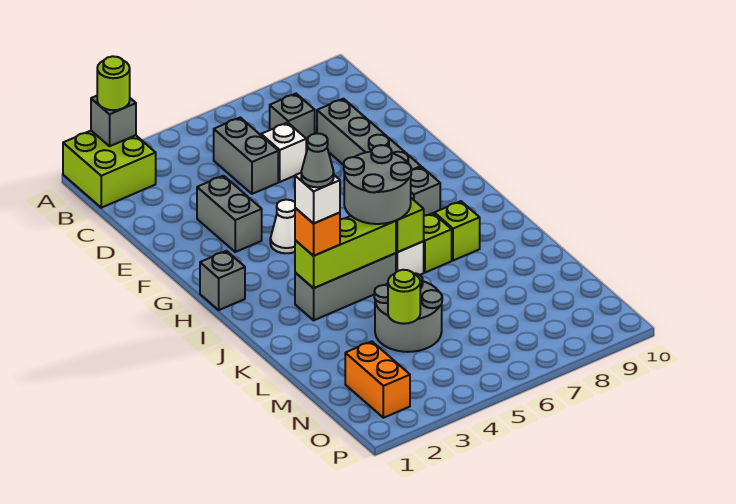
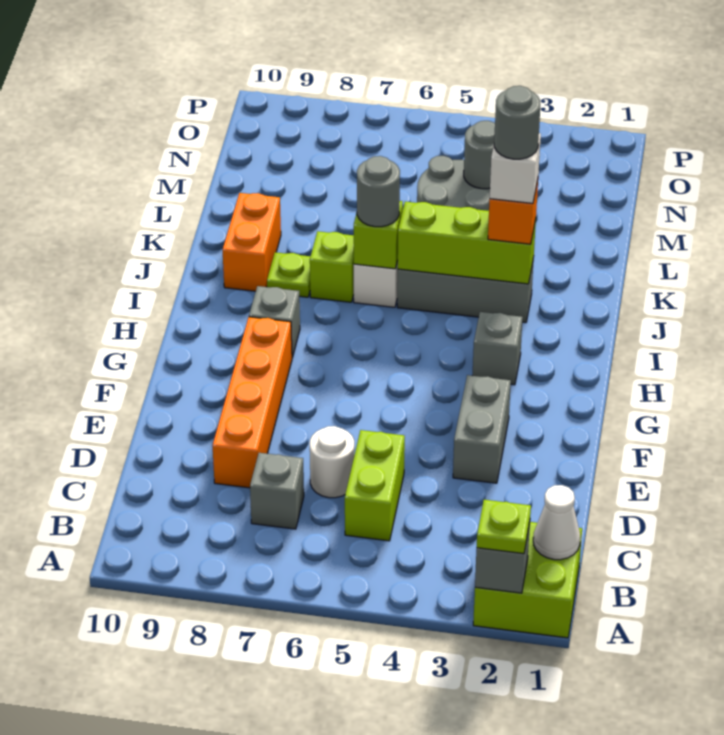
lime round brick A2 level 3 -> lime plate A2 level 3
grey brick C5:D5 level 1 -> lime brick C5:D5 level 1
white brick D6 level 1 -> white round brick D6 level 1
grey brick D8:G8 level 1 -> orange brick D8:G8 level 1
white cone G4 level 1 -> white cone B1 level 2
grey brick H1 level 1 -> grey brick H3 level 1
grey round brick I5:J6 level 3 -> grey round brick J6 level 3
grey cone J3 level 5 -> grey round brick J3 level 5
lime brick J8 level 1 -> lime plate J8 level 1
lime round brick M4 level 2 -> grey round brick M4 level 2
orange brick N2:O2 level 1 -> orange brick J9:K9 level 1

